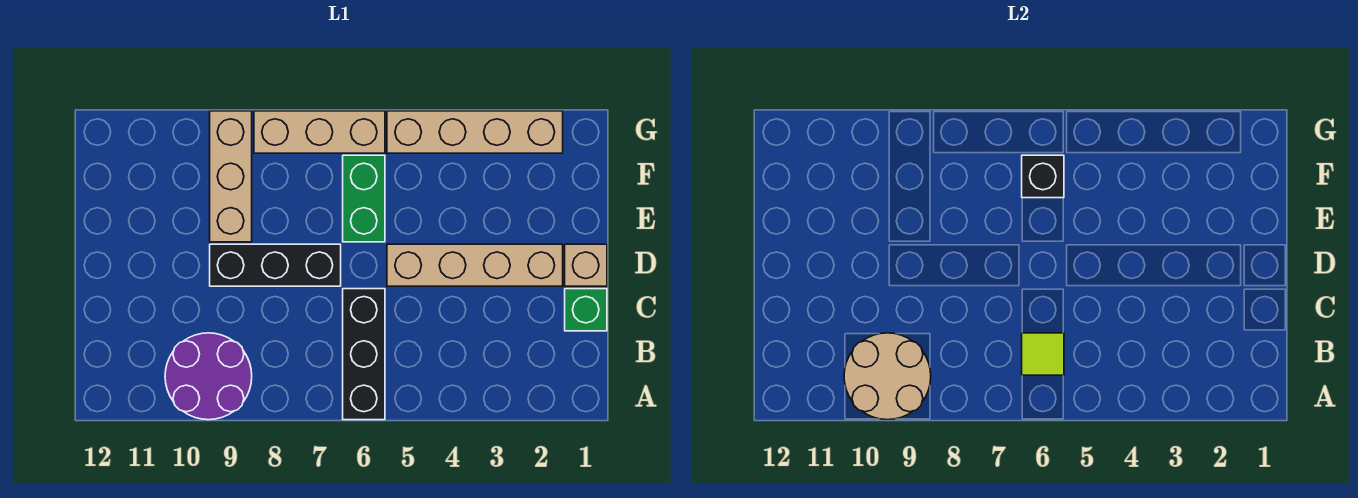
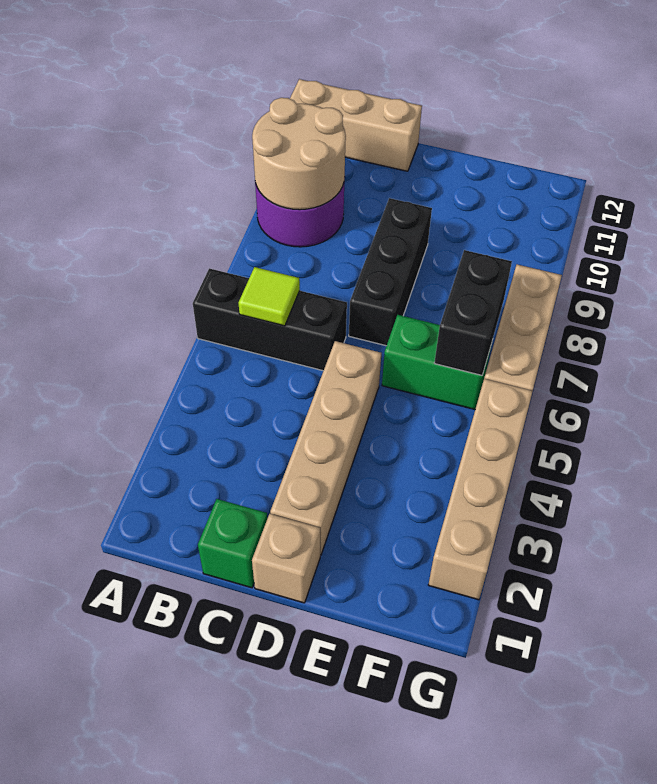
tan brick E9:G9 level 1 -> tan brick A12:C12 level 1
black brick F6 level 2 -> black brick F6:F7 level 2

